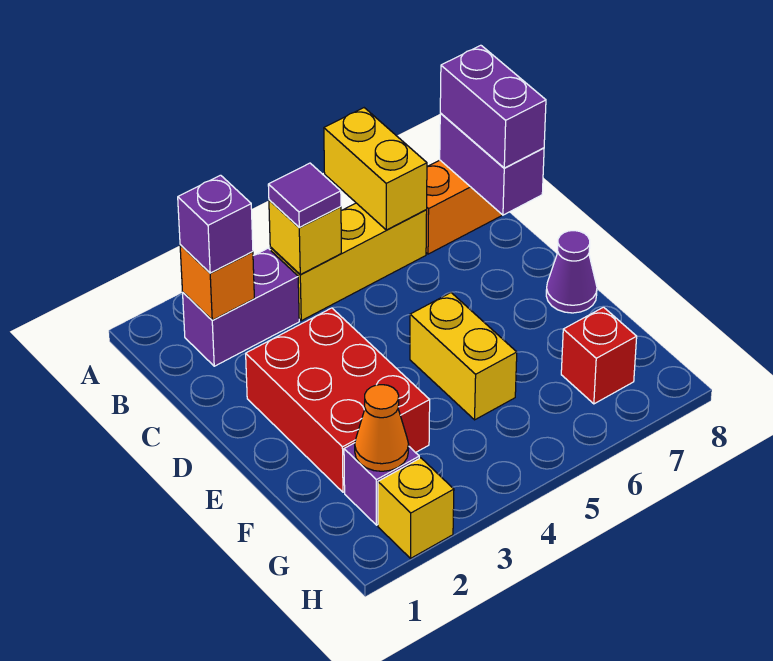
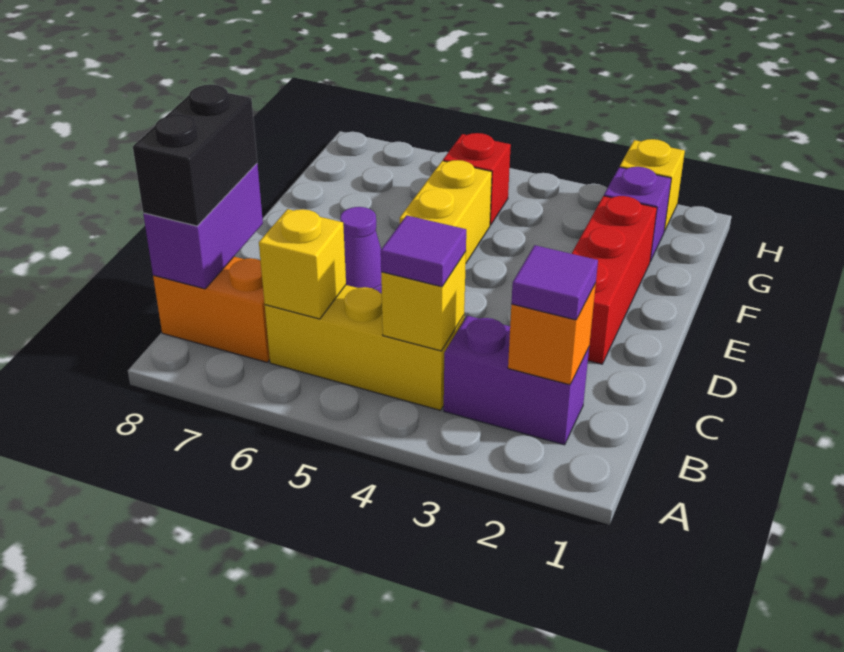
yellow brick A6:B6 level 2 -> yellow brick B6 level 2
purple brick B2 level 3 -> purple tile B2 level 3
purple brick B8:C8 level 3 -> black brick B8:C8 level 3
red brick D2:F3 level 1 -> red brick D2:F2 level 1
purple cone E8 level 1 -> purple cone D6 level 1
orange cone G2 level 2 -> none
red brick G7 level 1 -> red brick G5 level 1

